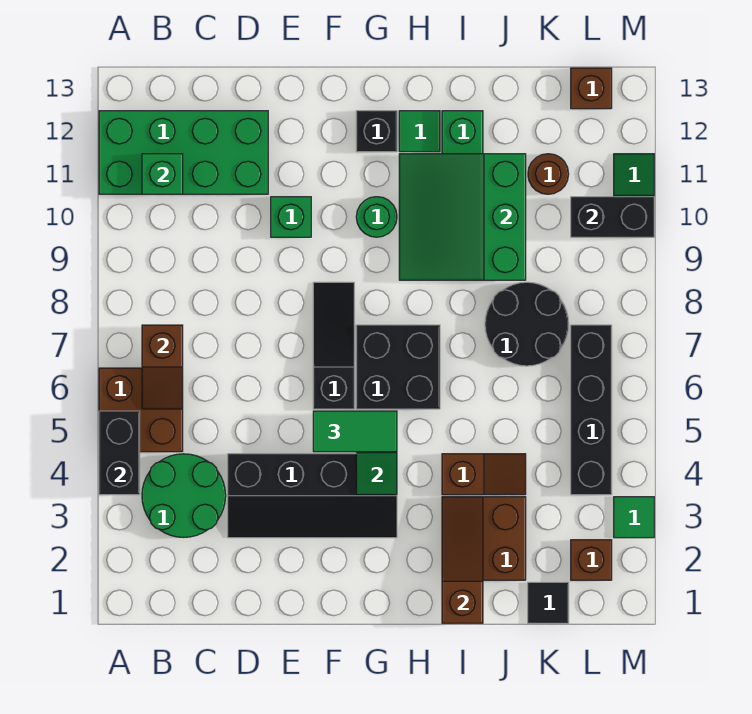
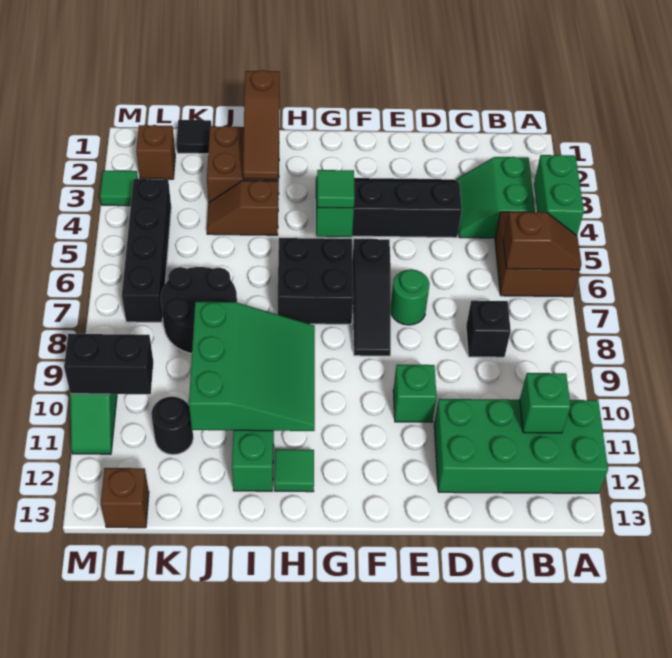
black brick A4:A5 level 2 -> green brick A4:A5 level 2
green round brick B3:C4 level 1 -> green slope B3:C4 level 1 top B
brown slope B6:B7 level 2 top 7 -> brown slope A6:B6 level 2 top B
green tile F5:G5 level 3 -> green tile G5 level 3
green round brick G10 level 1 -> green round brick E7 level 1
black brick G12 level 1 -> black brick C8 level 1
brown round brick K11 level 1 -> black round brick K11 level 1

